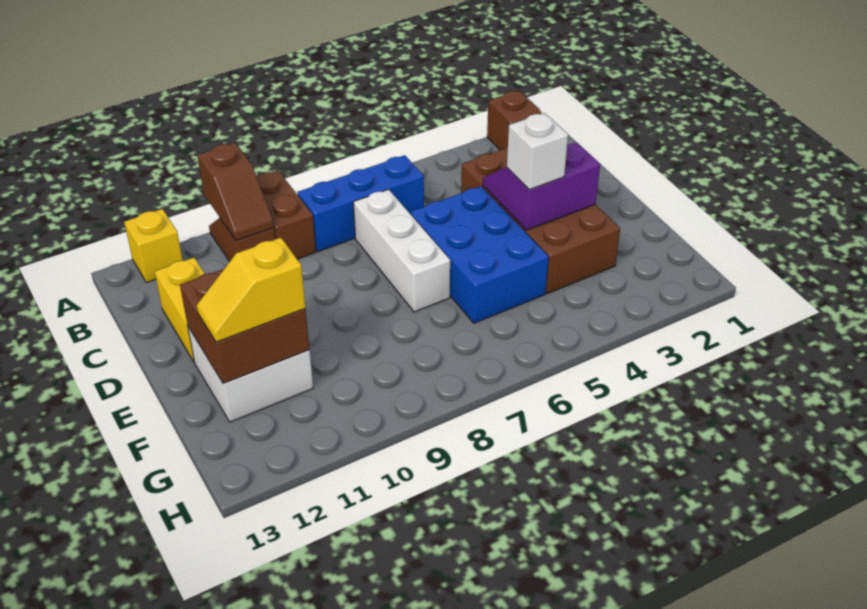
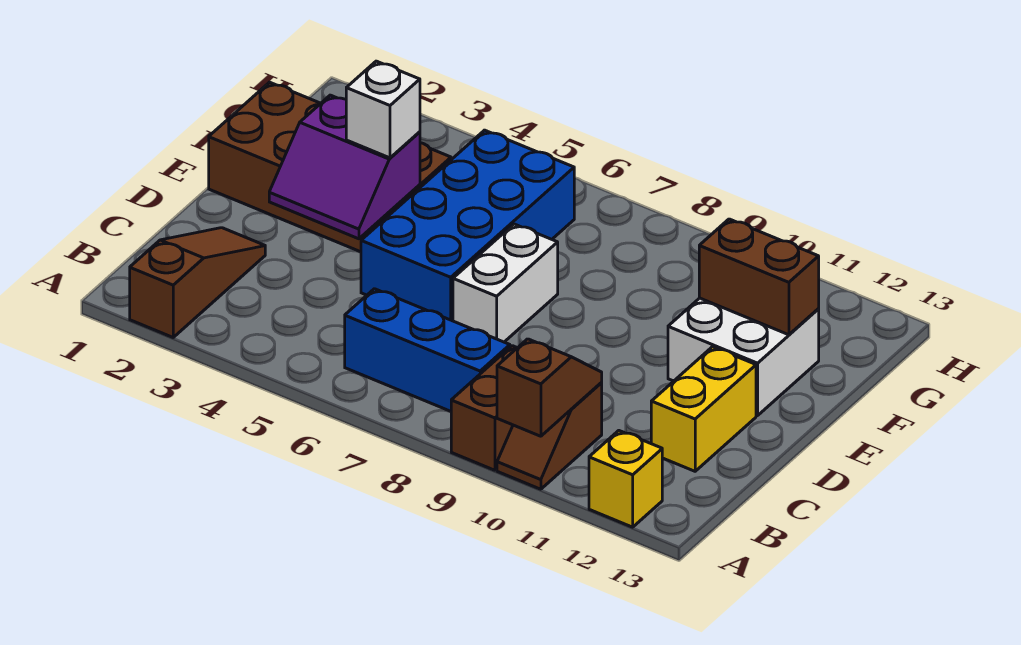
brown brick C3:F4 level 1 -> brown brick E1:F4 level 1
white brick C7:E7 level 1 -> white brick D7:E7 level 1
blue brick D5:F6 level 1 -> blue brick D5:G6 level 1
brown brick E11:F12 level 2 -> brown brick F11:F12 level 2
yellow slope F11:F12 level 3 top 11 -> none

